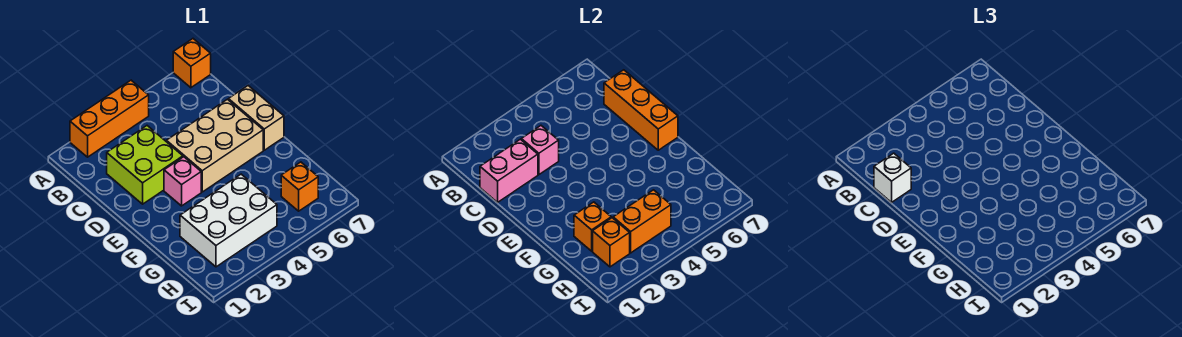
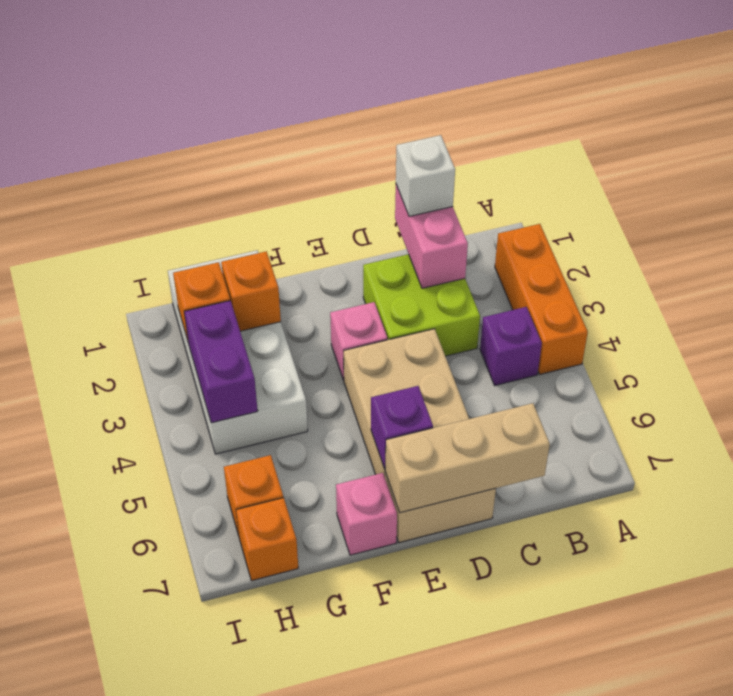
orange brick A7 level 1 -> orange brick H7 level 1
none -> purple brick B4 level 1
pink brick C3 level 2 -> pink brick F7 level 1
orange brick C7:E7 level 2 -> tan brick C7:E7 level 2
none -> purple brick E6 level 2
white brick G2:H4 level 1 -> white brick G1:H4 level 1
orange brick H3:H4 level 2 -> purple brick H3:H4 level 2

